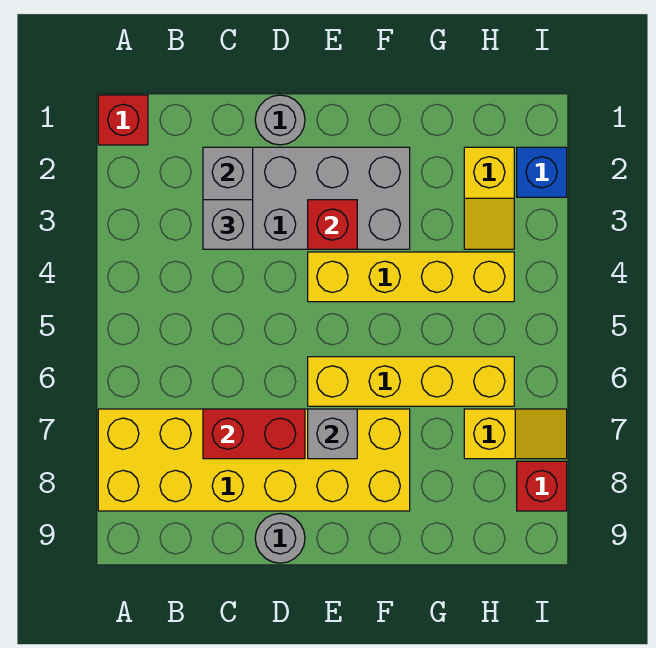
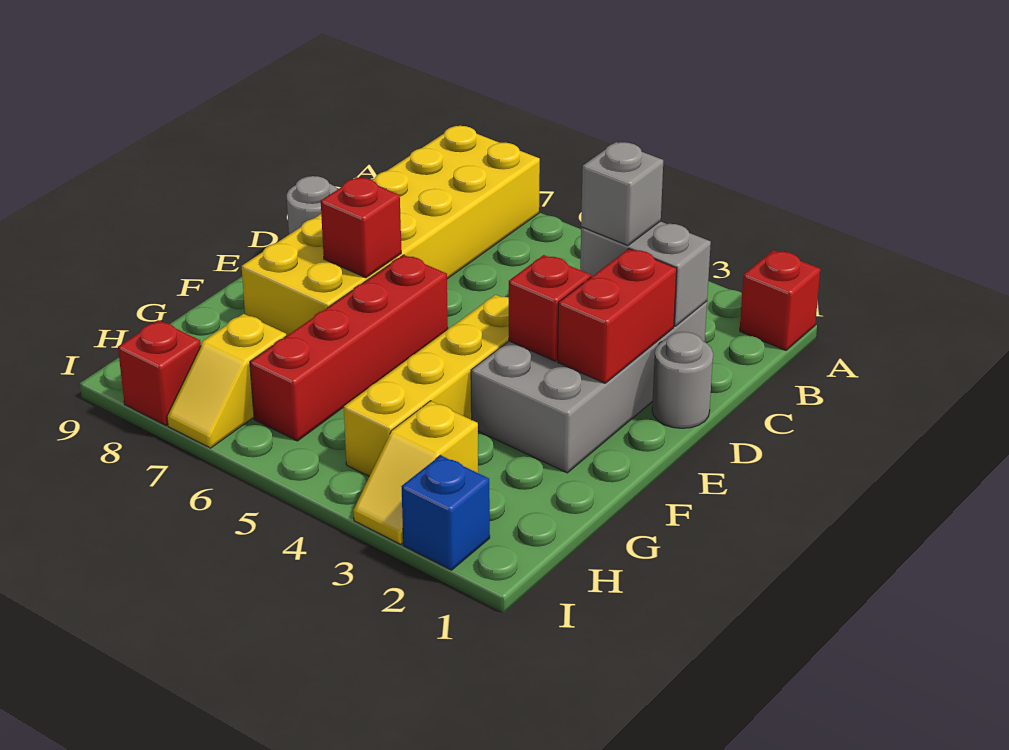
red brick C7:D7 level 2 -> red brick D2:E2 level 2
yellow brick E6:H6 level 1 -> red brick E6:H6 level 1
grey brick E7 level 2 -> red brick E7 level 2
yellow slope H2:H3 level 1 top 2 -> yellow slope H3:I3 level 1 top H

